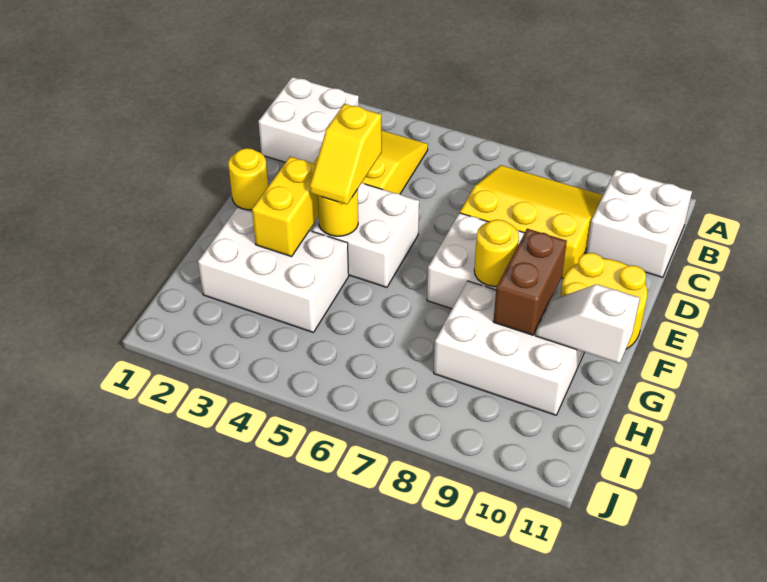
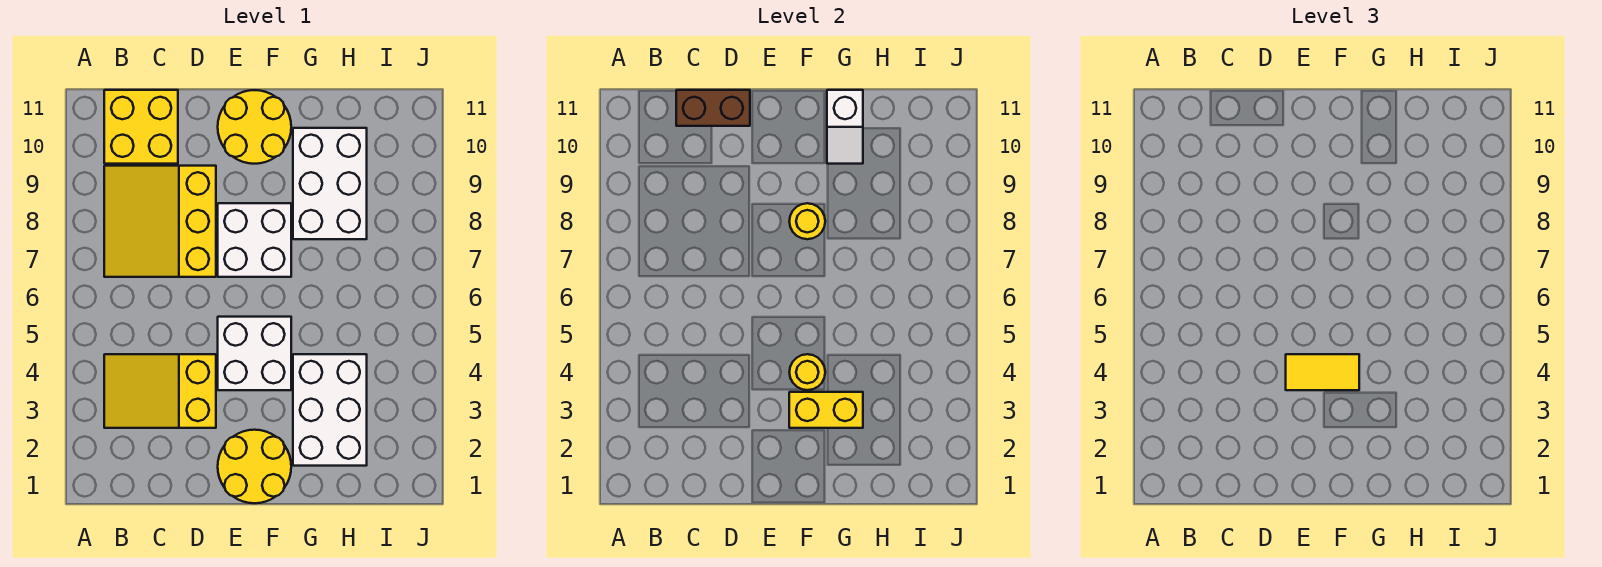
white brick B1:C2 level 1 -> none
white brick B10:C11 level 1 -> yellow brick B10:C11 level 1
yellow round brick E1 level 1 -> yellow round brick E1:F2 level 1
yellow slope E4:F4 level 3 top E -> yellow tile E4:F4 level 3
brown brick F9:G9 level 2 -> brown brick C11:D11 level 2

